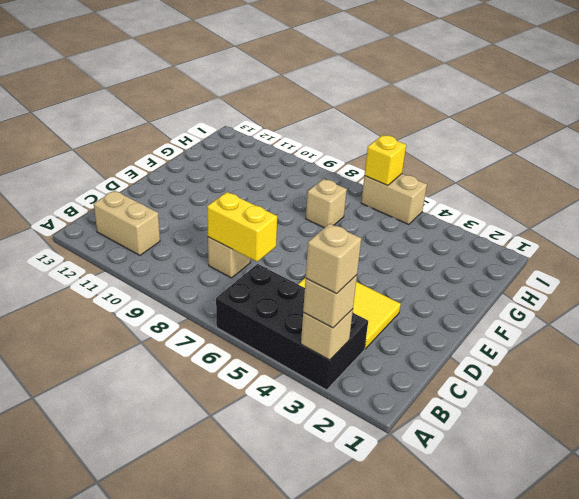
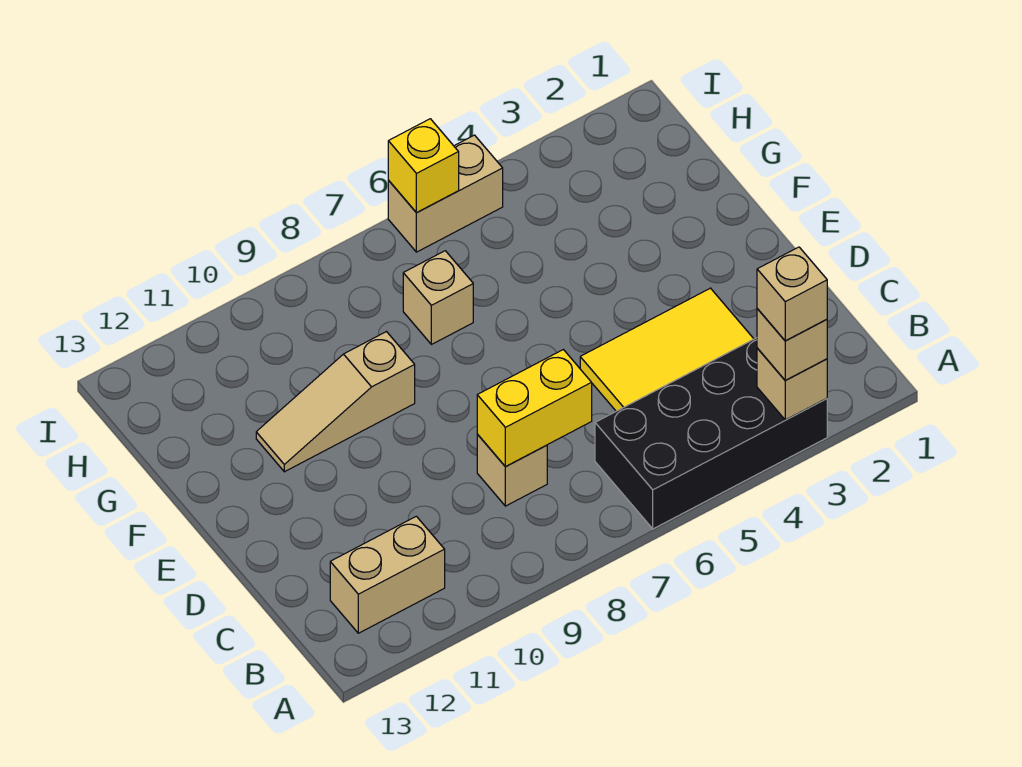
none -> tan slope F9:F11 level 1 top 9

